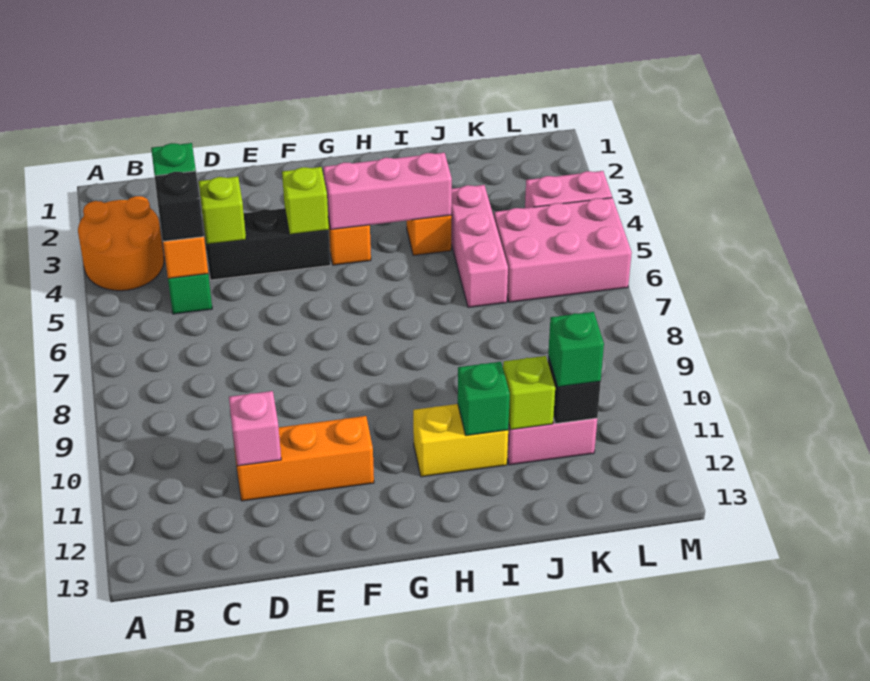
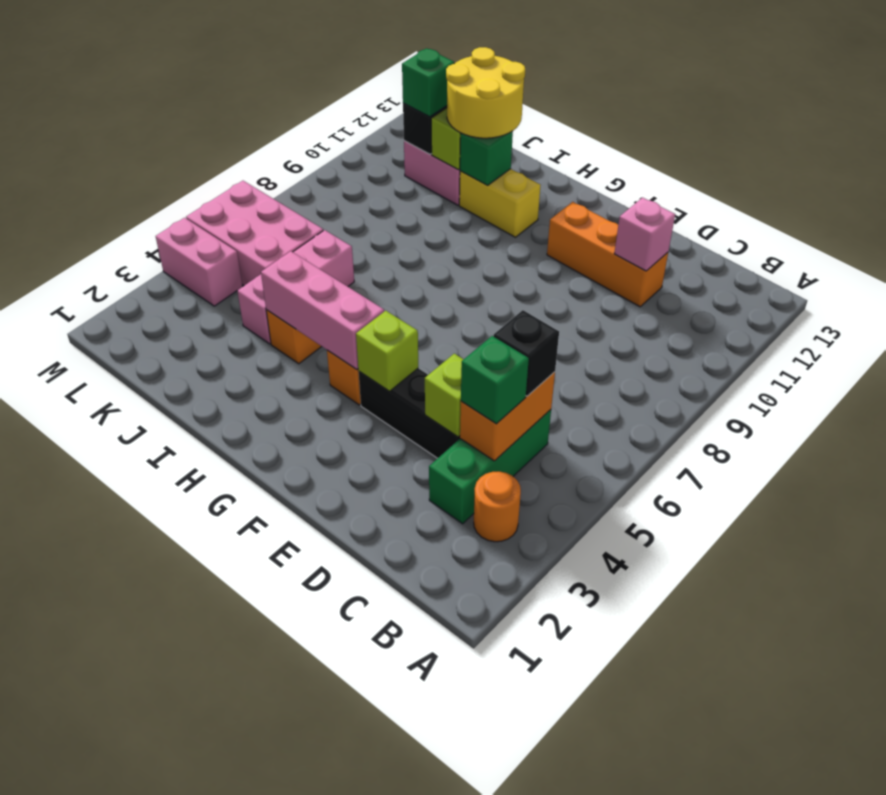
orange round brick A3:B4 level 1 -> orange round brick B3 level 1
none -> yellow round brick I11:J12 level 3

